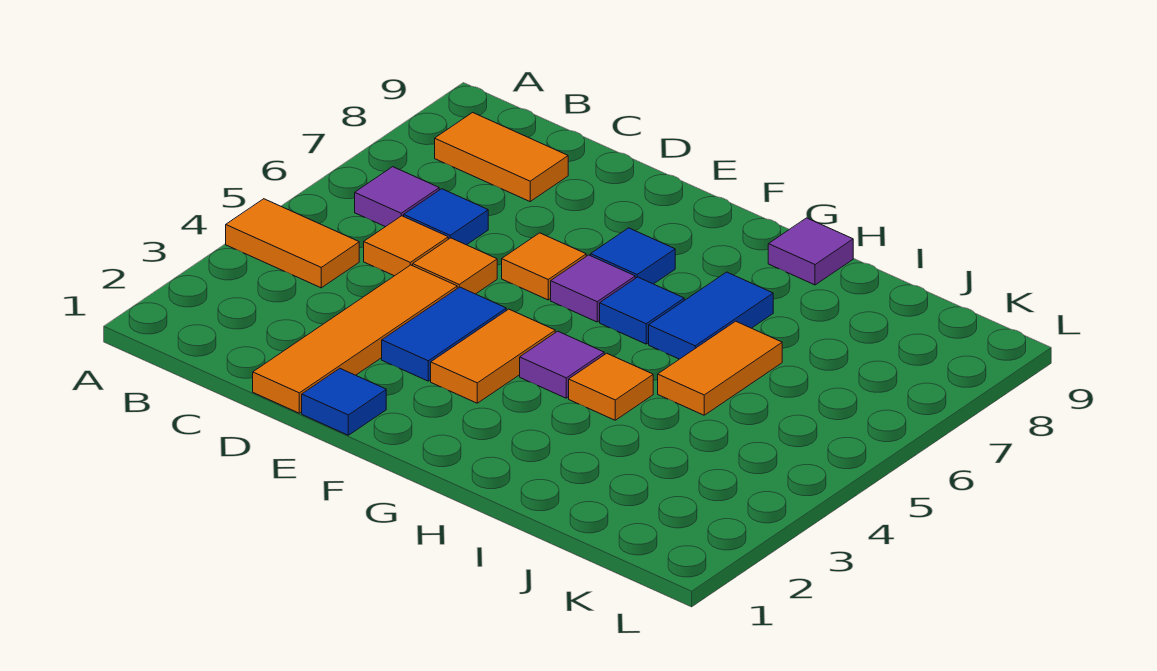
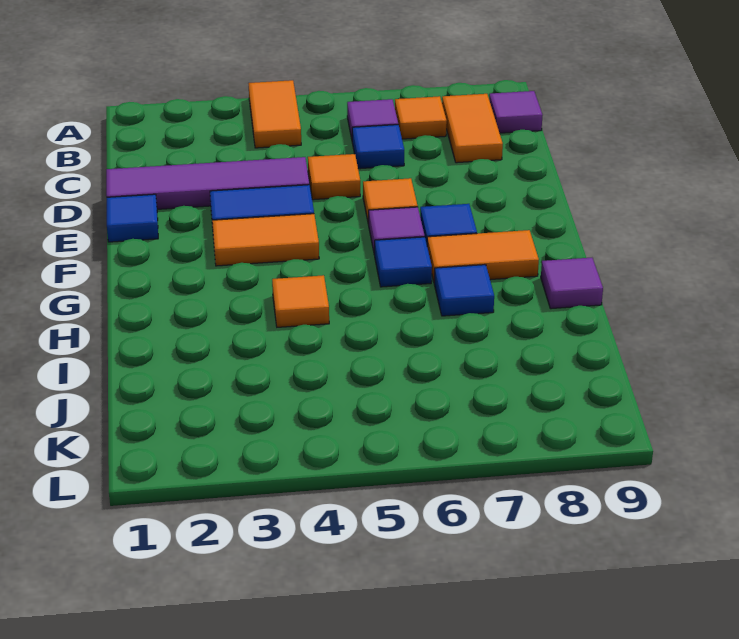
orange tile C5 level 1 -> orange tile B7 level 1
orange tile D1:D4 level 1 -> purple tile D1:D4 level 1
purple tile G4 level 1 -> purple tile B9 level 1
blue tile H6:H7 level 1 -> blue tile H7 level 1
orange tile I5:I6 level 1 -> orange tile G7:G8 level 1

